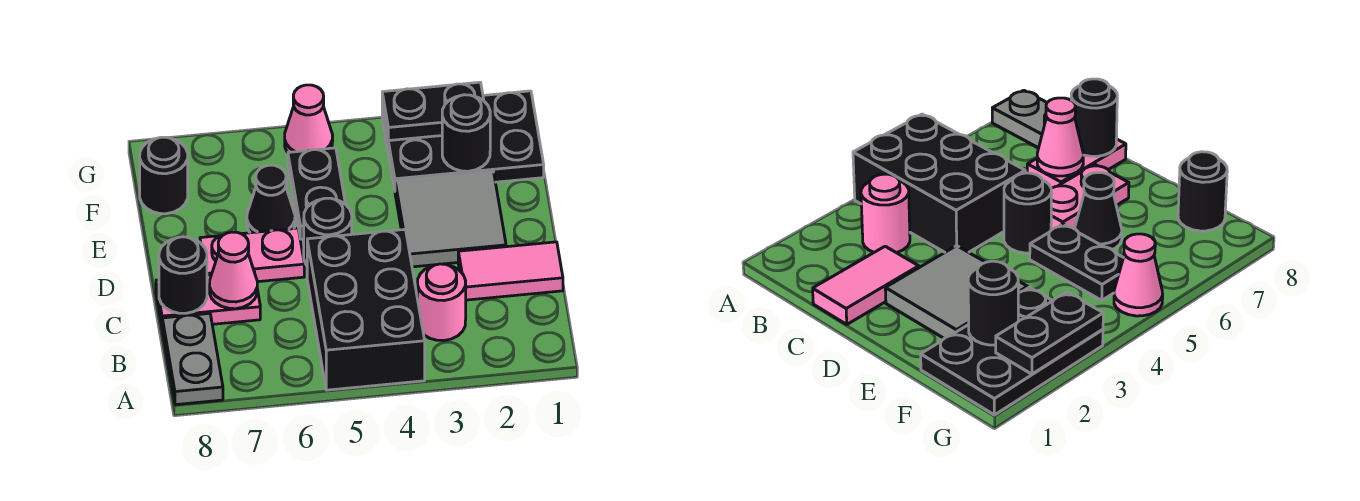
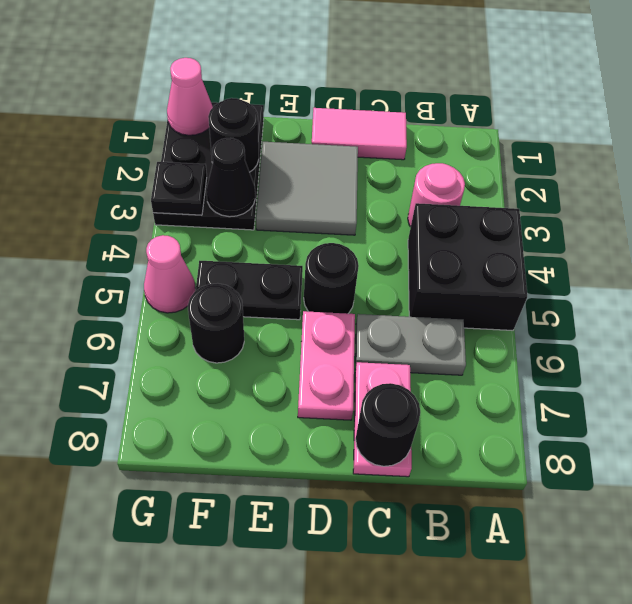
black brick A4:C5 level 1 -> black brick A4:B5 level 1
grey plate A8:B8 level 1 -> grey plate B6:C6 level 1
pink tile C1:C2 level 1 -> pink tile C1:D1 level 1
pink cone C7 level 2 -> pink cone G1 level 2
black cone E6 level 1 -> black cone F3 level 2
black round brick F8 level 1 -> black round brick F6 level 1
black plate G2:G3 level 2 -> black plate G3 level 2

